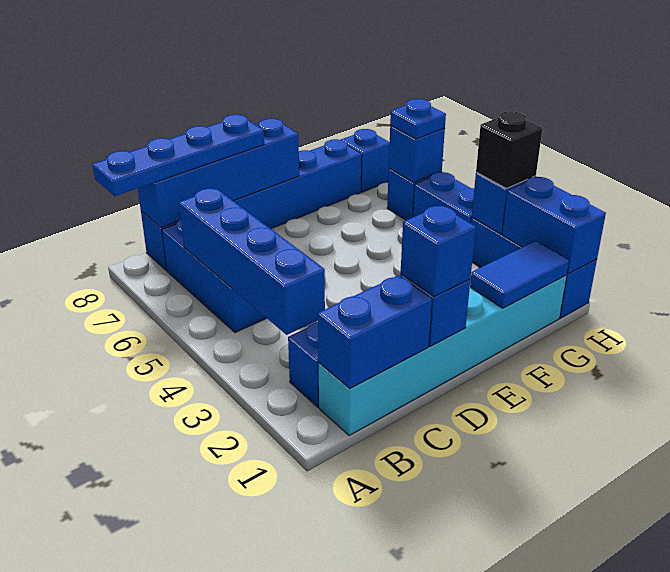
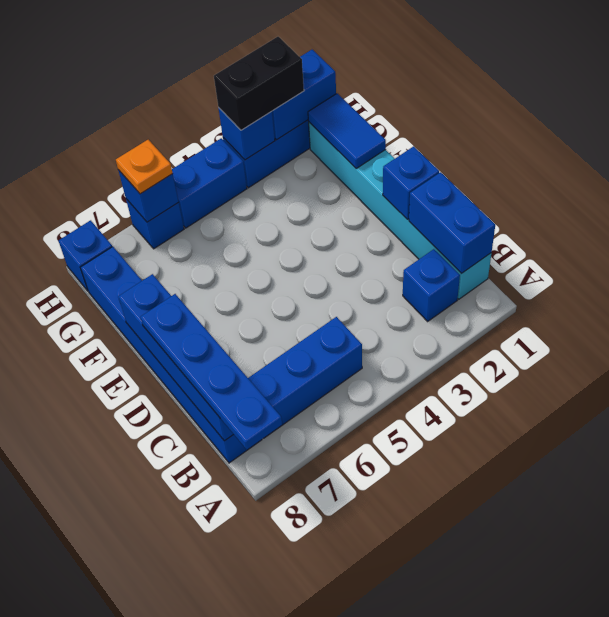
blue brick B3:B6 level 2 -> none
blue brick D1 level 3 -> none
black brick H3 level 3 -> black brick H2:H3 level 3
blue plate H6 level 3 -> orange plate H6 level 3

